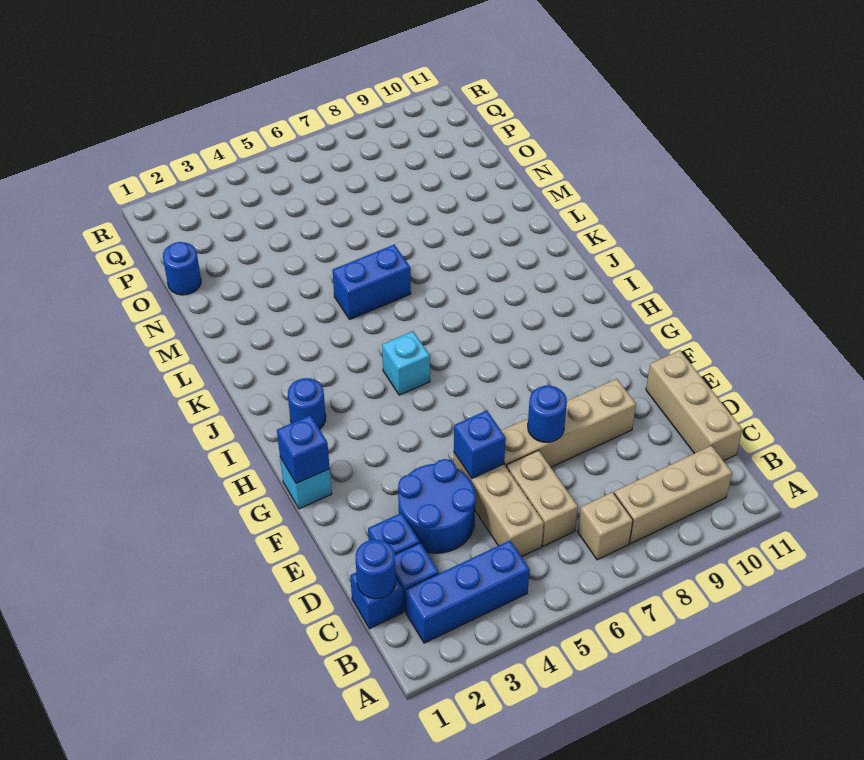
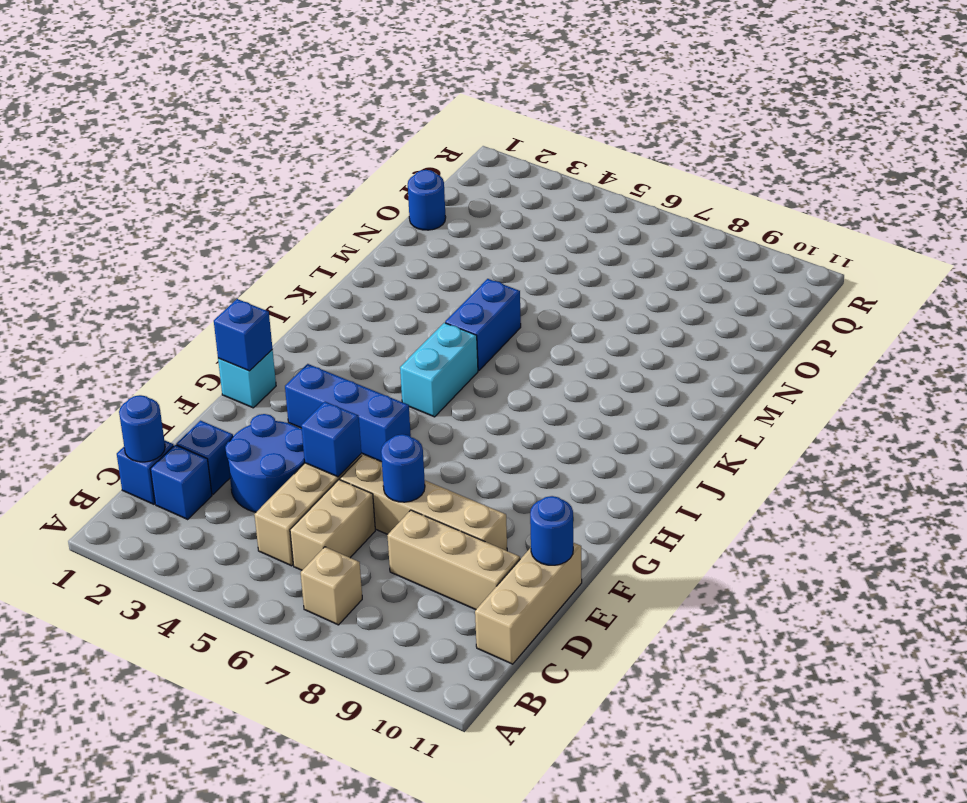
blue brick B2:B4 level 1 -> blue brick G3:G5 level 1
tan brick B8:B10 level 1 -> tan brick D8:D10 level 1
blue round brick I2 level 1 -> blue round brick E11 level 2
cyan brick I5 level 1 -> cyan brick I5:J5 level 1
blue brick L5:L6 level 1 -> blue brick K5:L5 level 1

